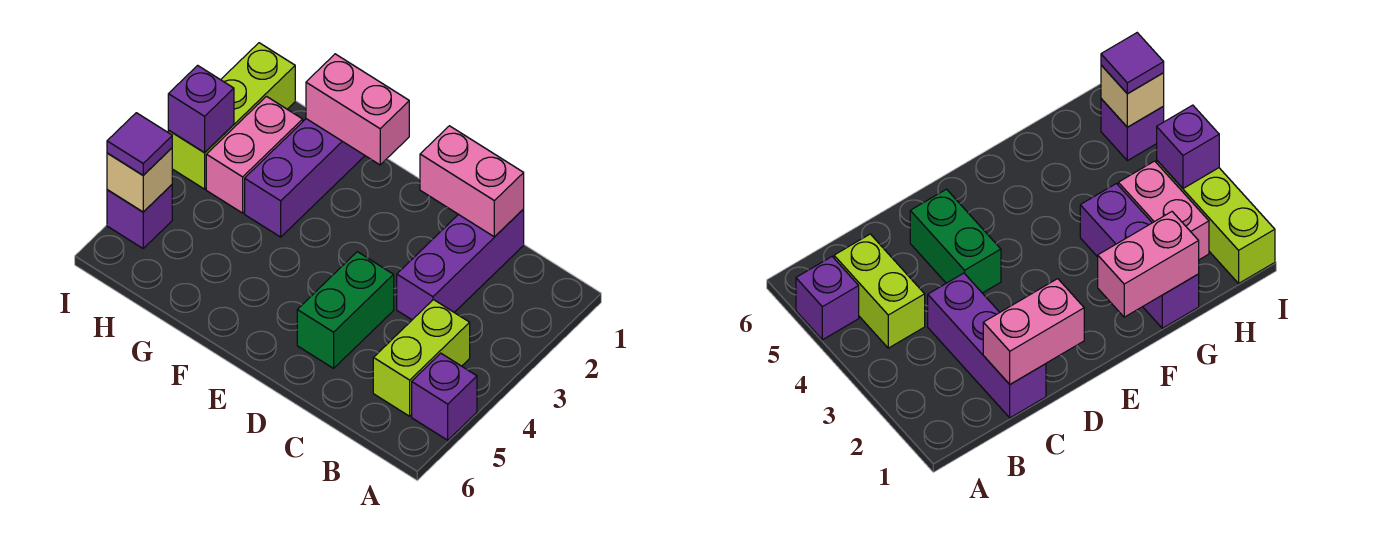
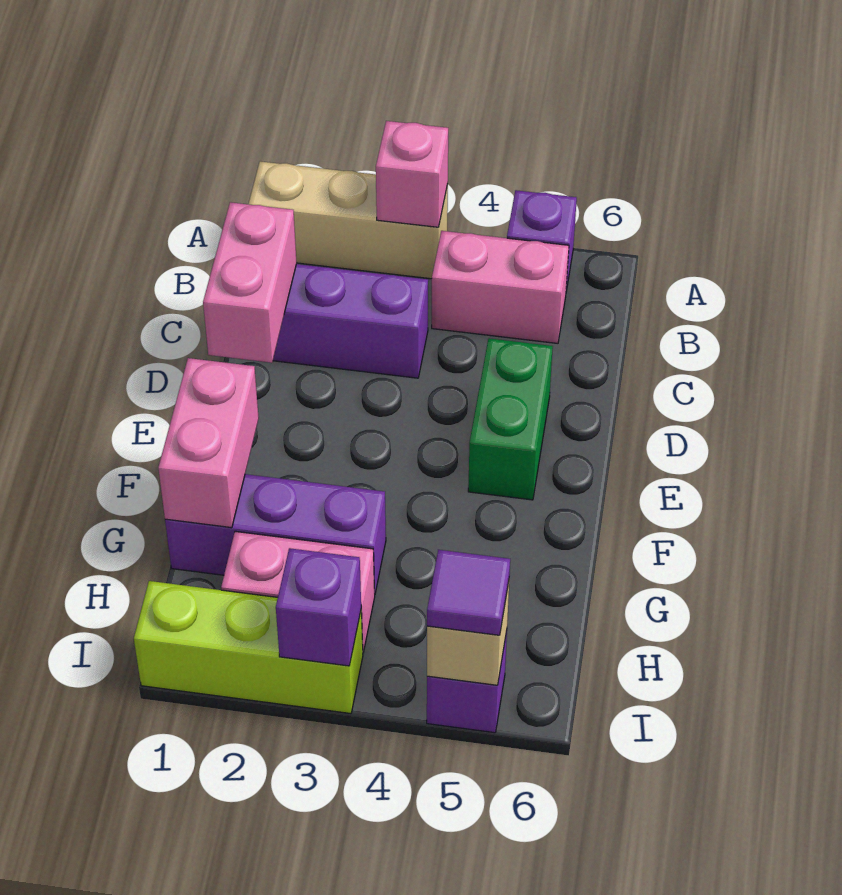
none -> tan brick A1:A3 level 1
none -> pink brick A3 level 2
lime brick B4:B5 level 1 -> pink brick B4:B5 level 1
green brick D4:D5 level 1 -> green brick D5:E5 level 1

